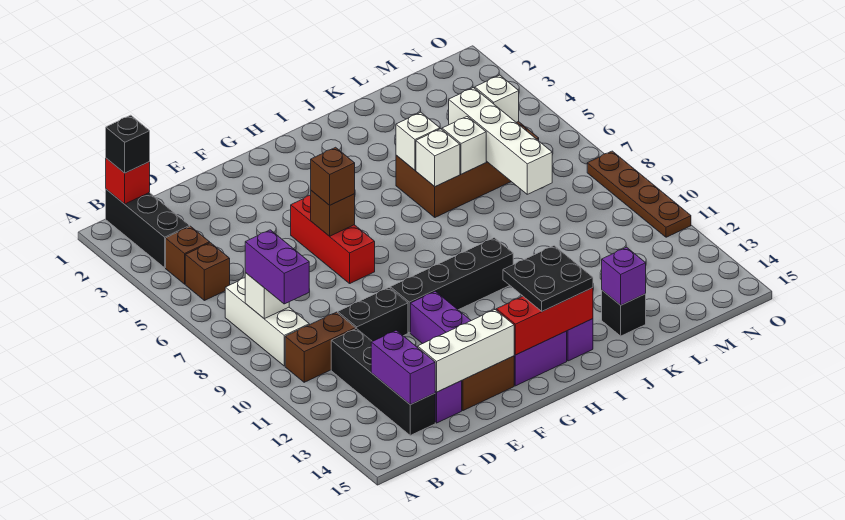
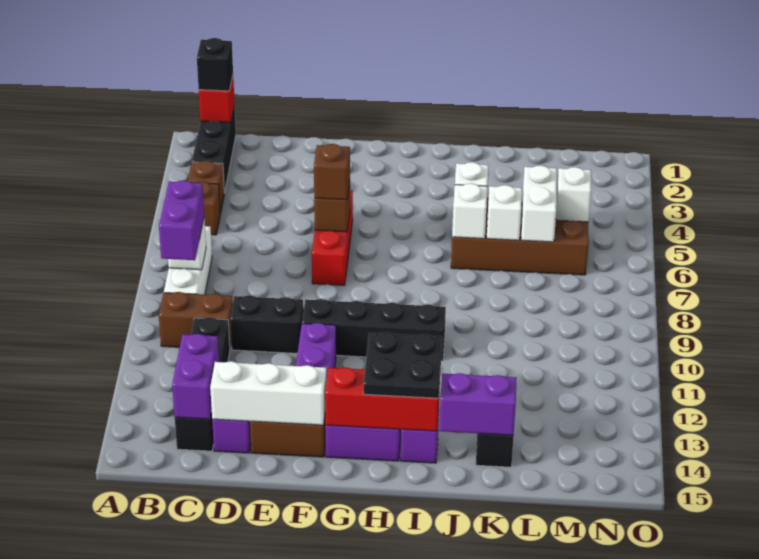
purple brick K14 level 2 -> purple brick J14:K14 level 2
white brick L5:L8 level 2 -> white brick L5:L6 level 2
brown plate O8:O11 level 1 -> none

